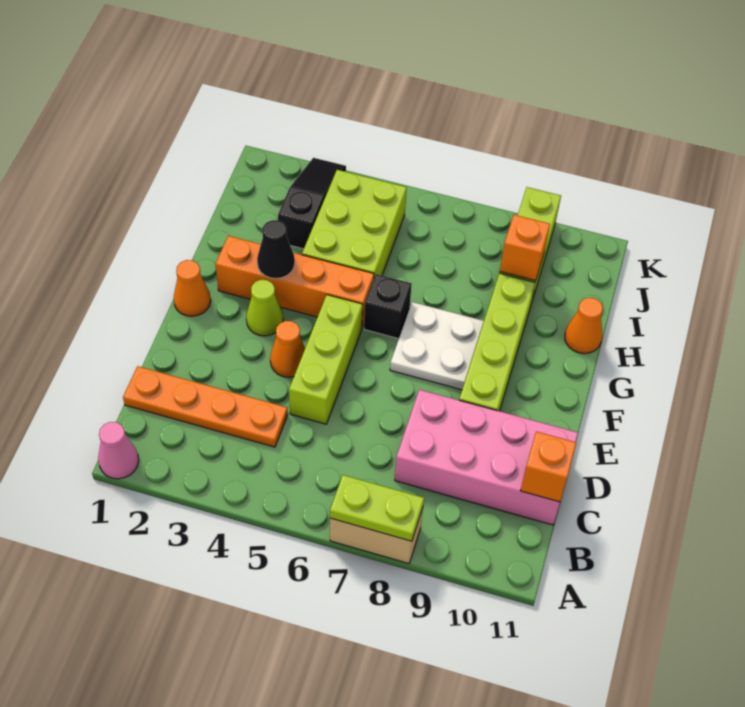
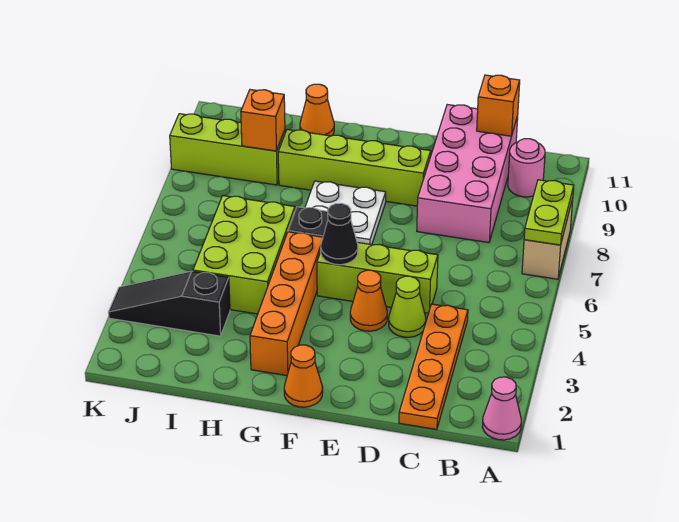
none -> pink round brick B10 level 1
lime cone F3 level 1 -> lime cone D4 level 1
black cone G3 level 2 -> black cone F5 level 2
lime brick H4:J5 level 1 -> lime brick H4:I6 level 1

